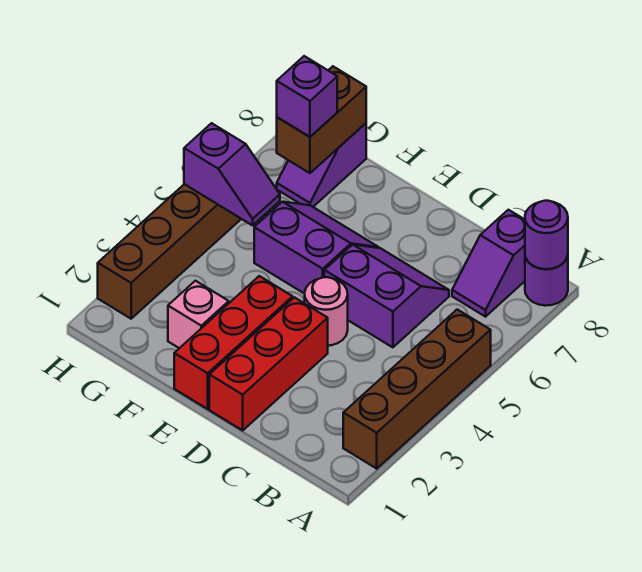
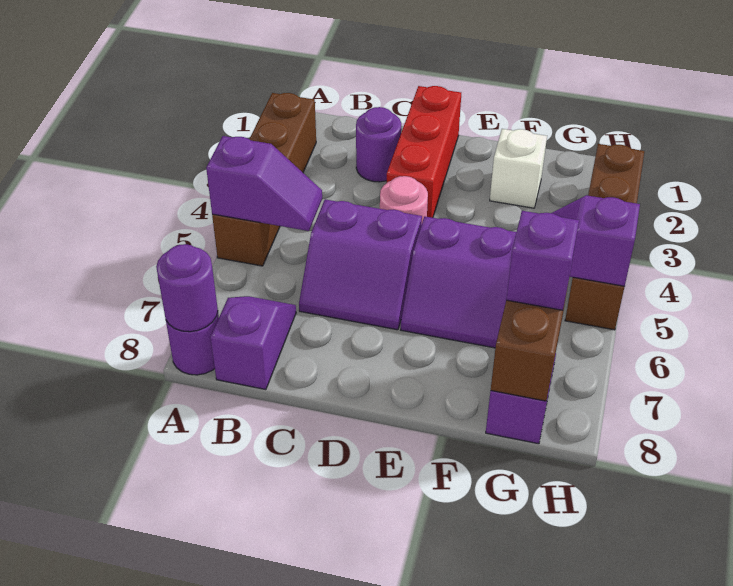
none -> purple slope A5:B5 level 2 top A
none -> purple round brick C2 level 1
red brick E1:E3 level 1 -> none
pink brick F2 level 1 -> white brick F2 level 1

